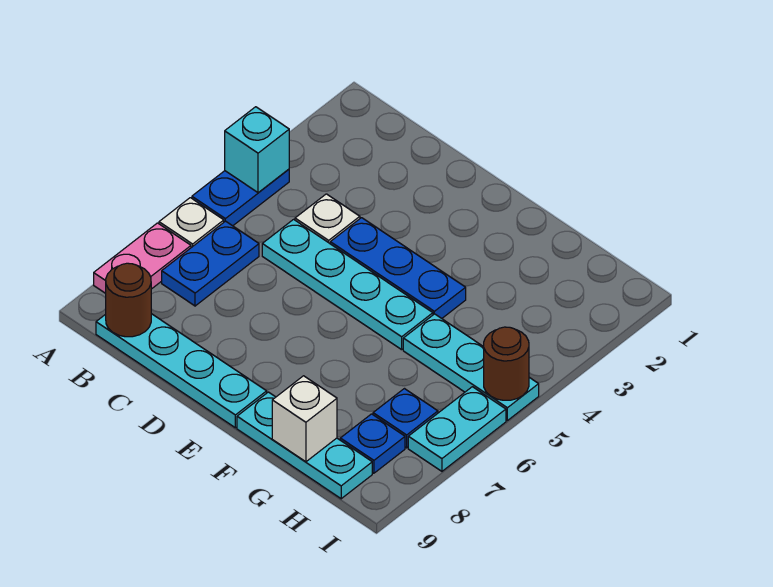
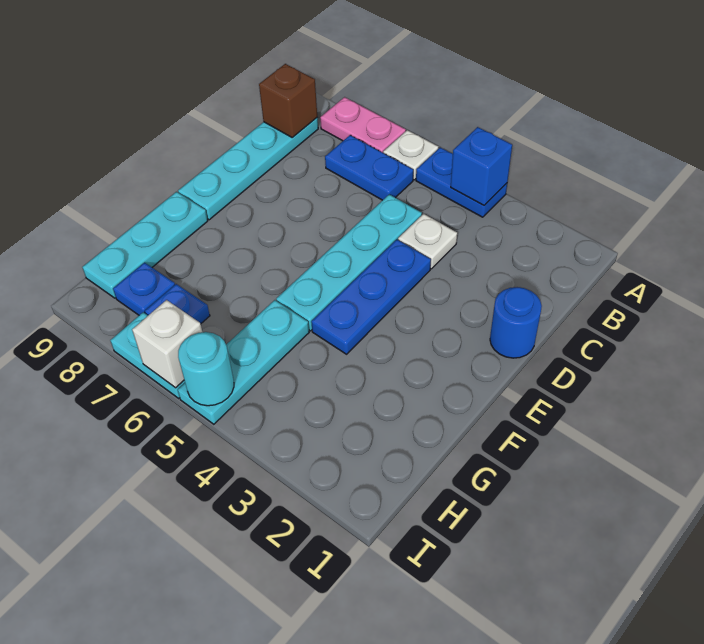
cyan brick A4 level 2 -> blue brick A4 level 2
brown round brick B9 level 2 -> brown brick B9 level 2
none -> blue round brick D1 level 1
white brick G9 level 2 -> white brick I6 level 2
brown round brick I5 level 2 -> cyan round brick I5 level 2

